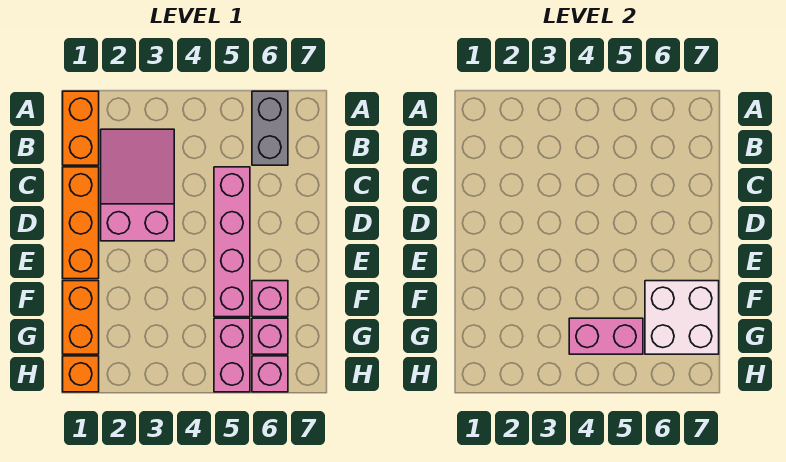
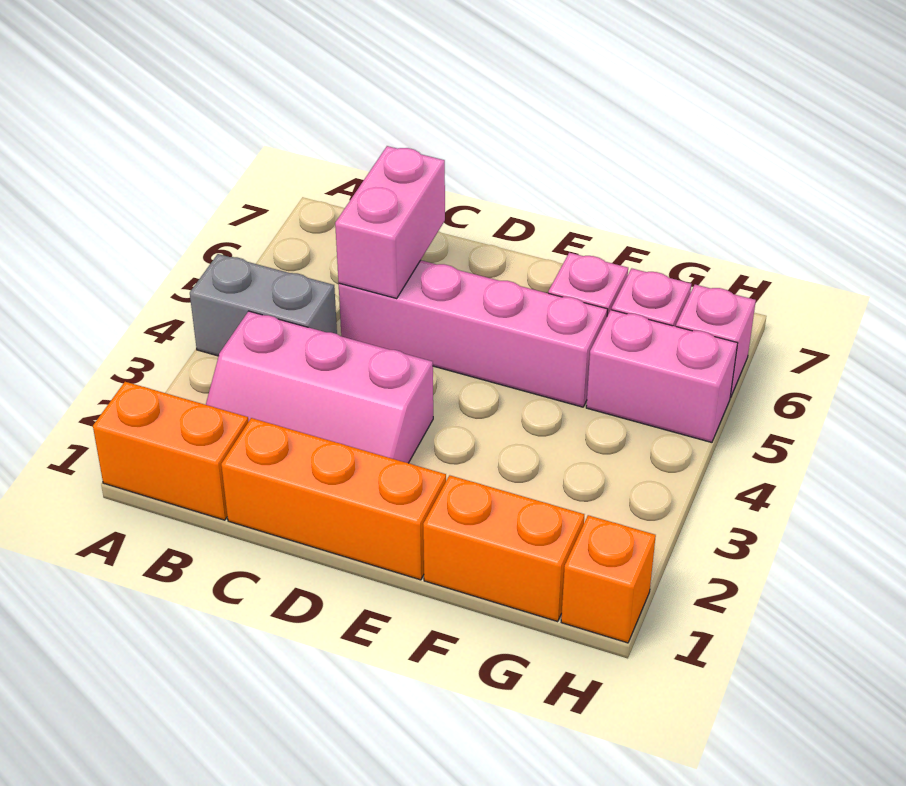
grey brick A6:B6 level 1 -> grey brick A4:B4 level 1
pink slope B2:D3 level 1 top D -> pink slope B2:D3 level 1 top 3
white brick F6:G7 level 2 -> none
pink brick G4:G5 level 2 -> pink brick C5:C6 level 2

